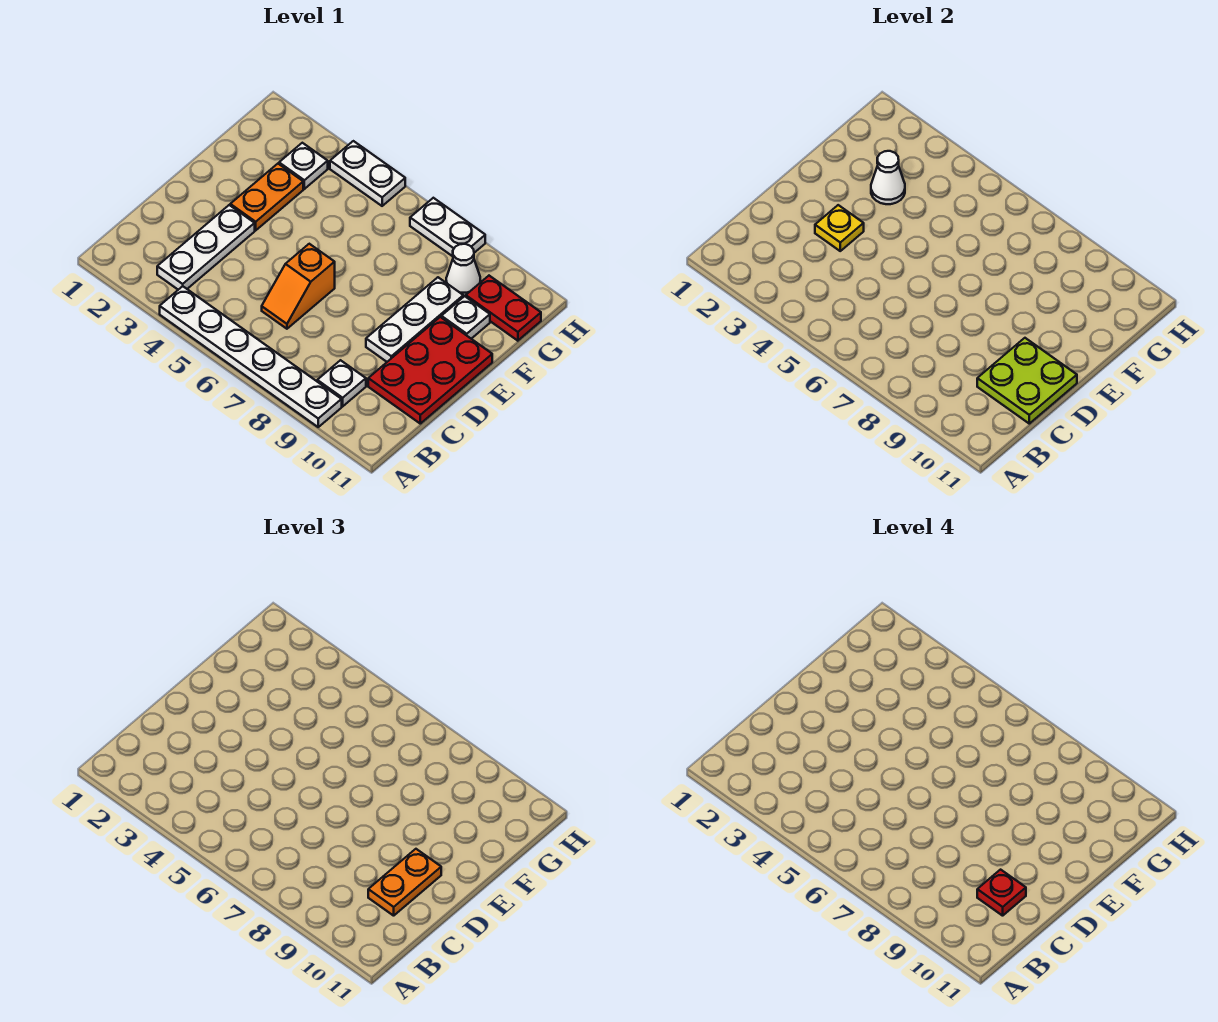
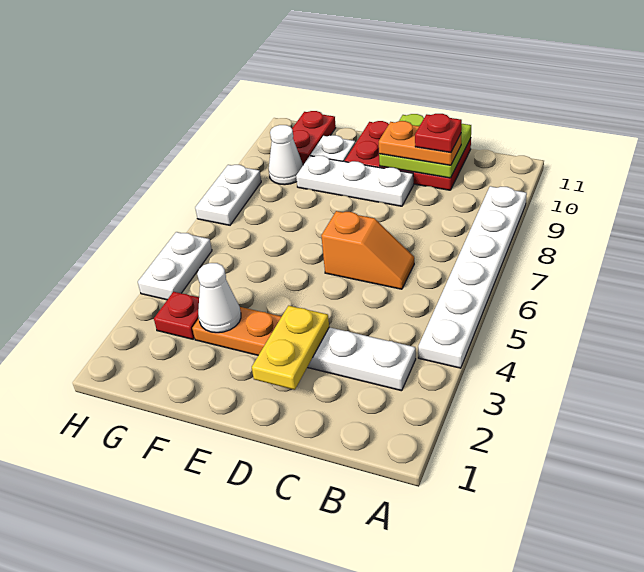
white plate B9 level 1 -> none
yellow plate D3 level 2 -> yellow plate D2:D3 level 2
white plate G3 level 1 -> red plate G3 level 1

